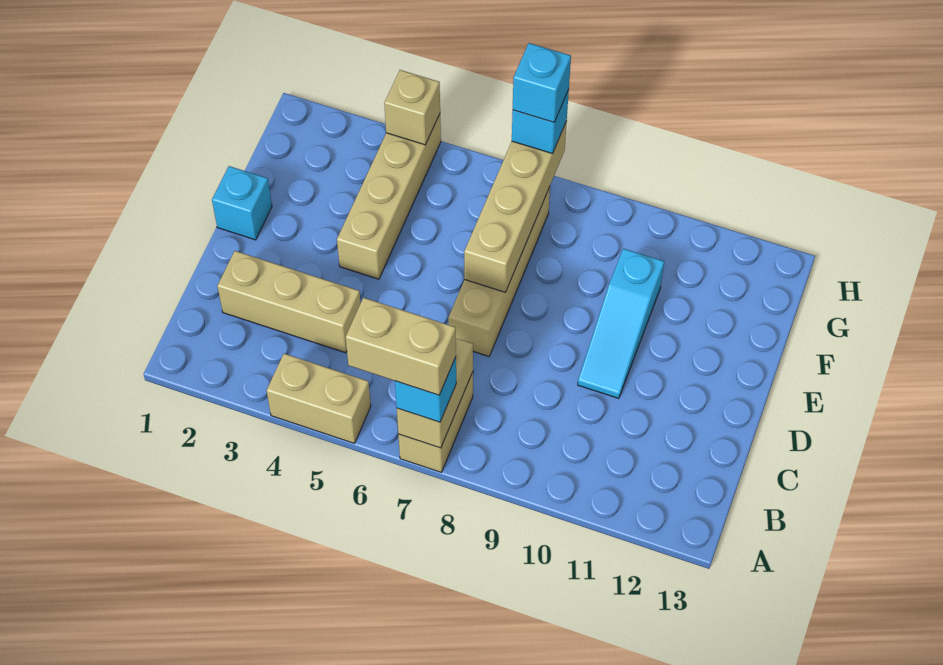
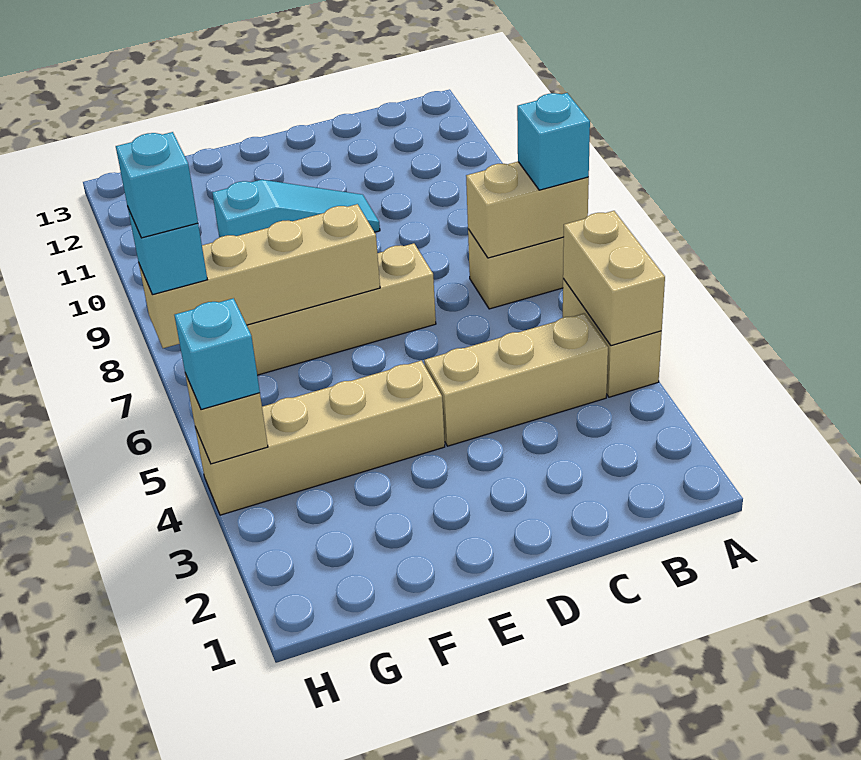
tan brick A6:A7 level 4 -> tan brick A4:A5 level 2
tan brick C2:C4 level 1 -> tan brick B4:D4 level 1
cyan brick E1 level 1 -> cyan brick H4 level 3

